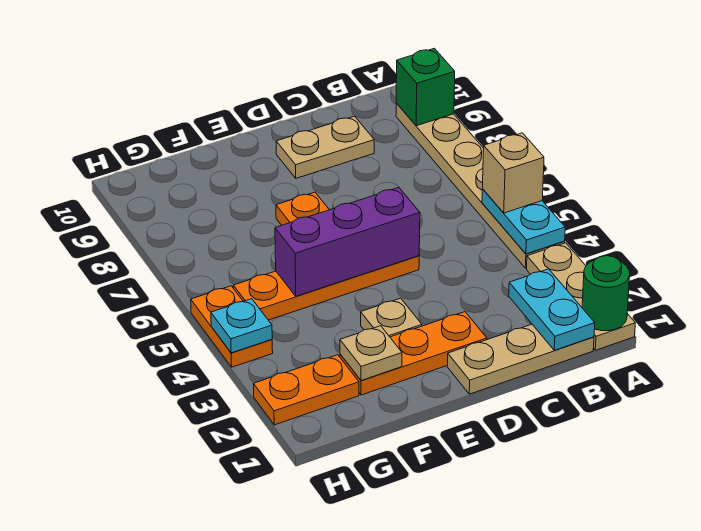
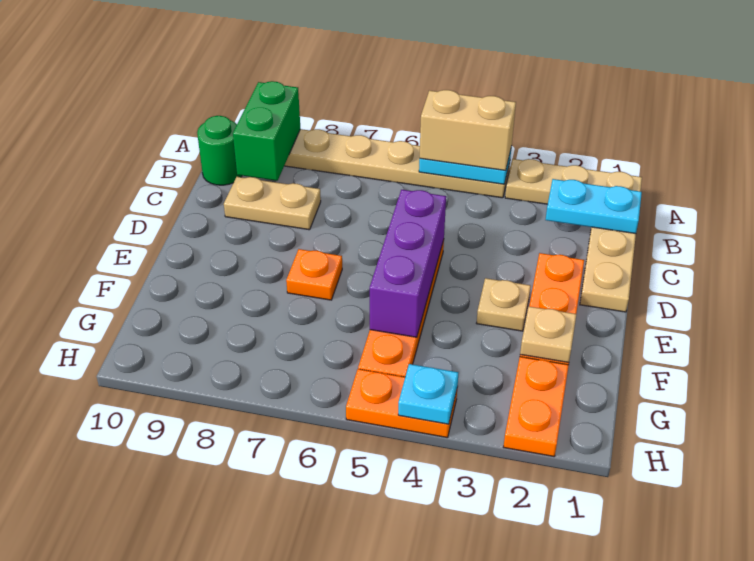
green round brick A1 level 2 -> green round brick B10 level 1
tan brick A5 level 3 -> tan brick A4:A5 level 3
green brick A9 level 2 -> green brick A9:B9 level 2
tan plate C9:D9 level 1 -> tan plate C8:C9 level 1

